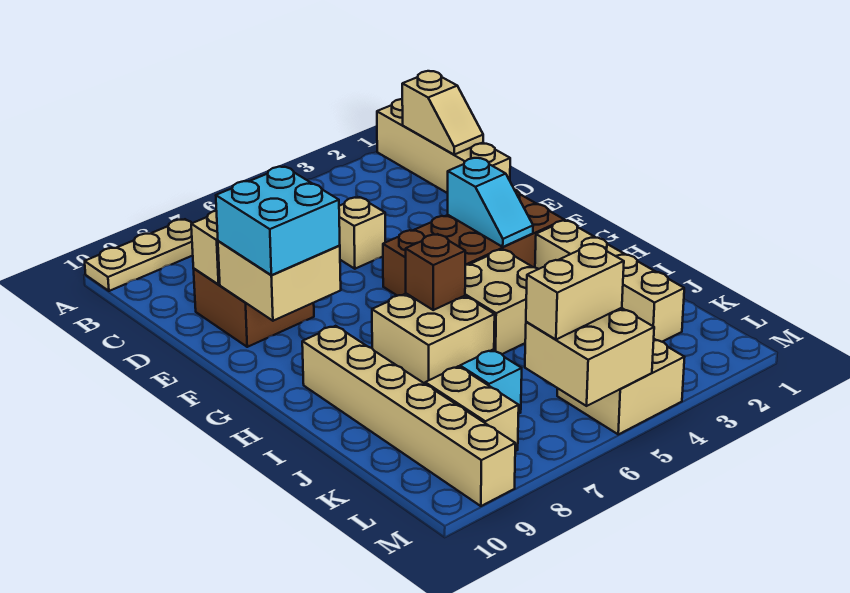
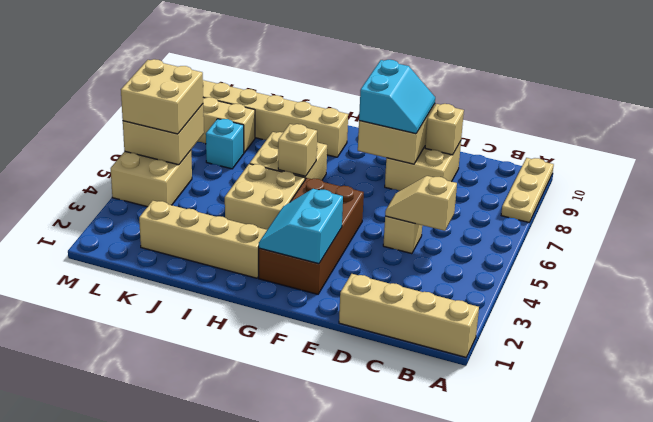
tan slope B1:C1 level 2 top B -> tan slope C5:D5 level 2 top C
brown brick D8:E9 level 1 -> tan brick D8:E9 level 1
cyan brick E8:F9 level 3 -> cyan slope E8:F9 level 3 top F
cyan slope F3:G3 level 2 top F -> cyan slope F2:G3 level 2 top F
brown brick H6 level 2 -> tan brick H6 level 2
tan brick L5:L6 level 3 -> tan brick L5:M6 level 3

